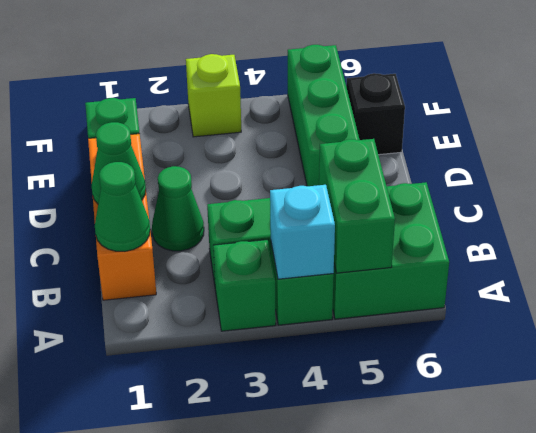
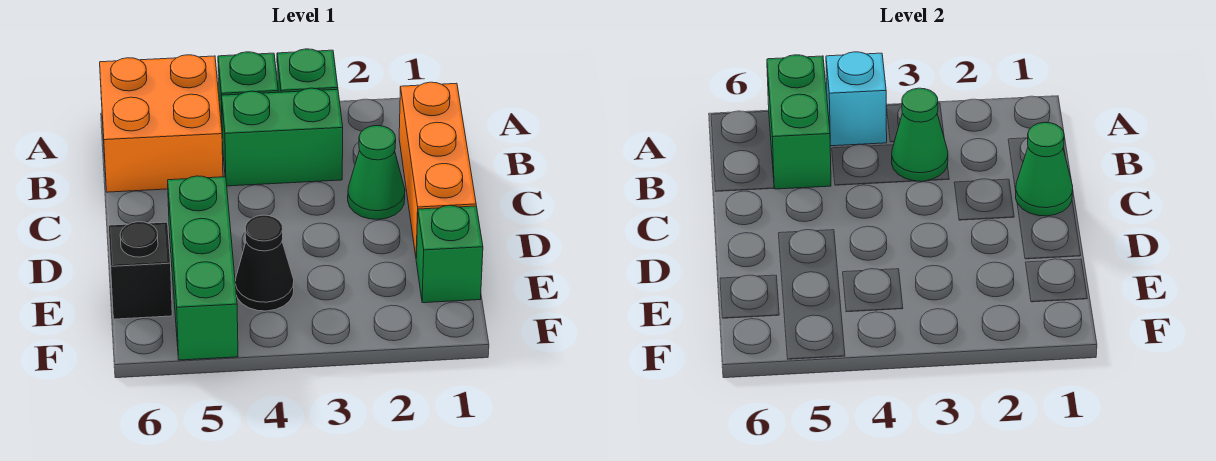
green brick A5:B6 level 1 -> orange brick A5:B6 level 1
green cone B1 level 2 -> green cone B3 level 2
none -> black cone E4 level 1
lime brick F3 level 1 -> none

